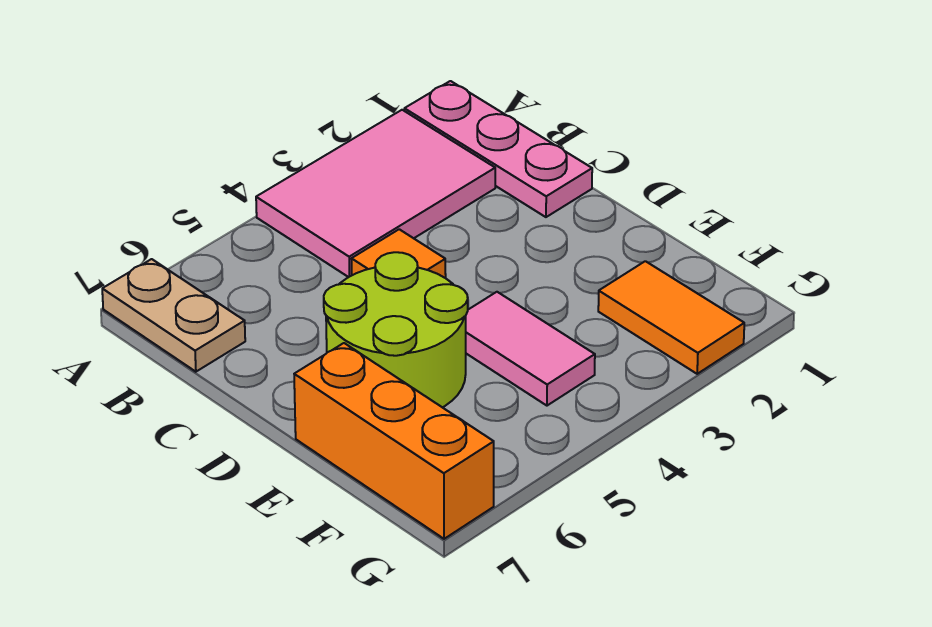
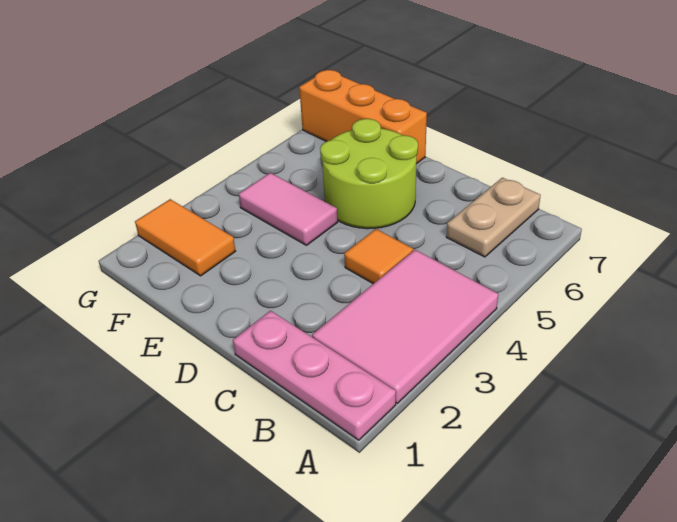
tan plate A7:B7 level 1 -> tan plate B6:B7 level 1

